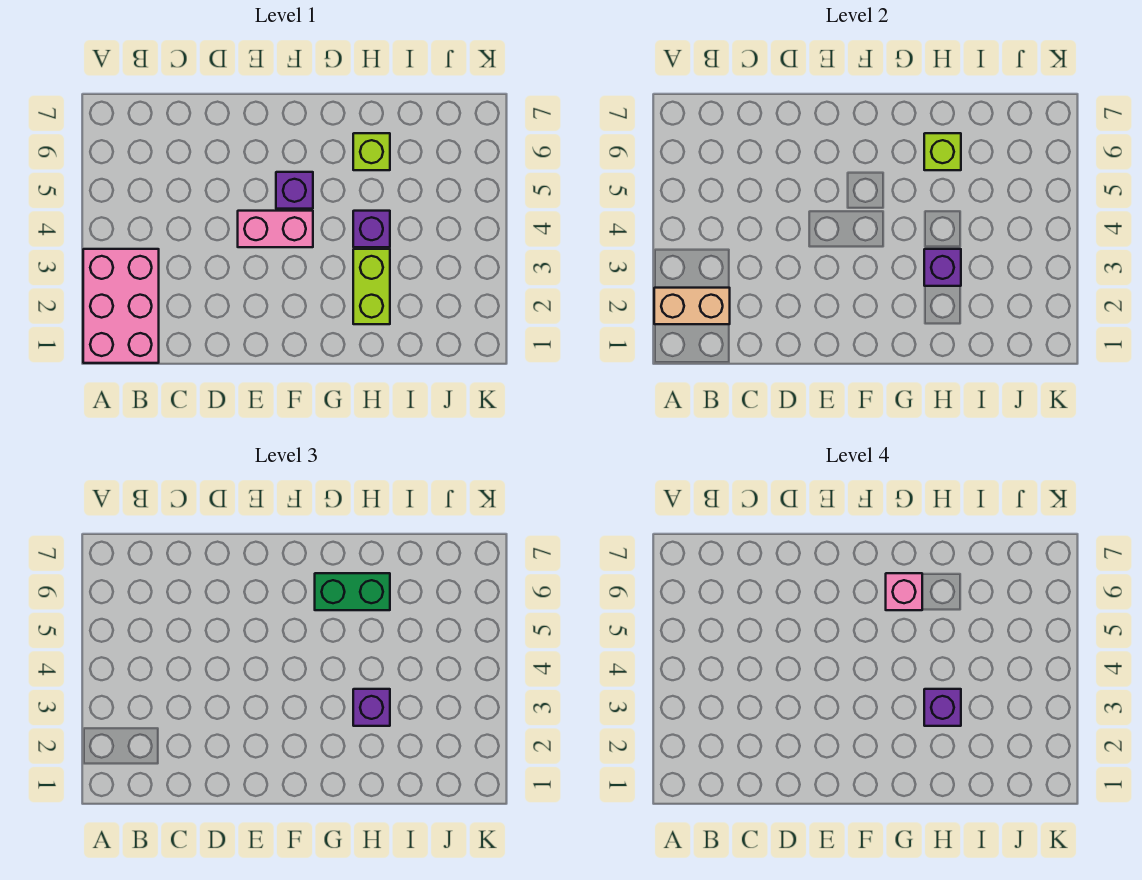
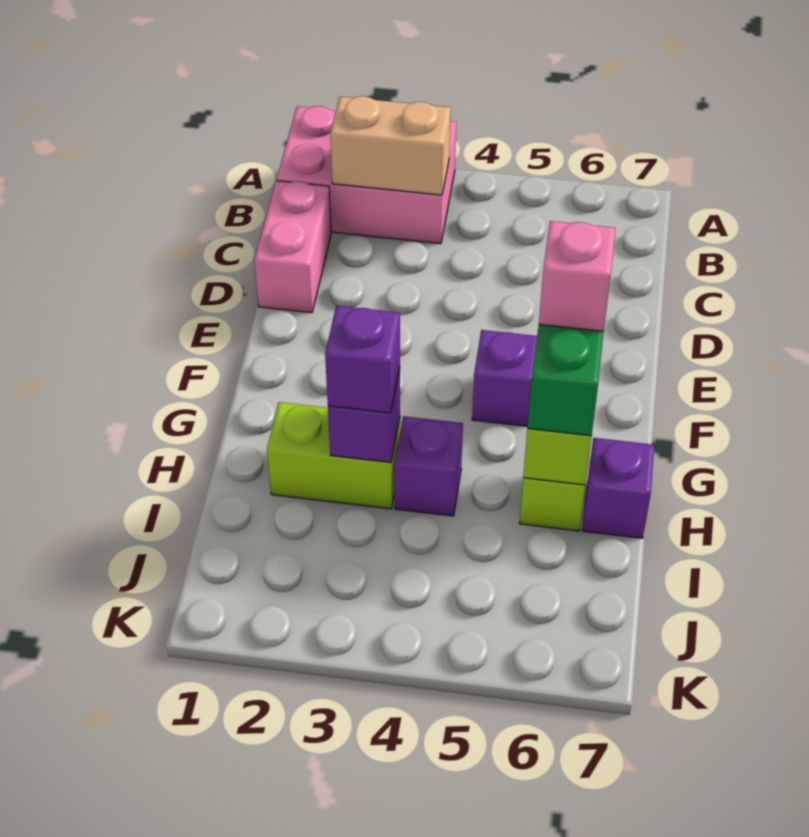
tan brick A2:B2 level 2 -> tan brick B2:B3 level 2
pink brick E4:F4 level 1 -> pink brick C1:D1 level 1
purple brick H3 level 4 -> purple brick H7 level 1

